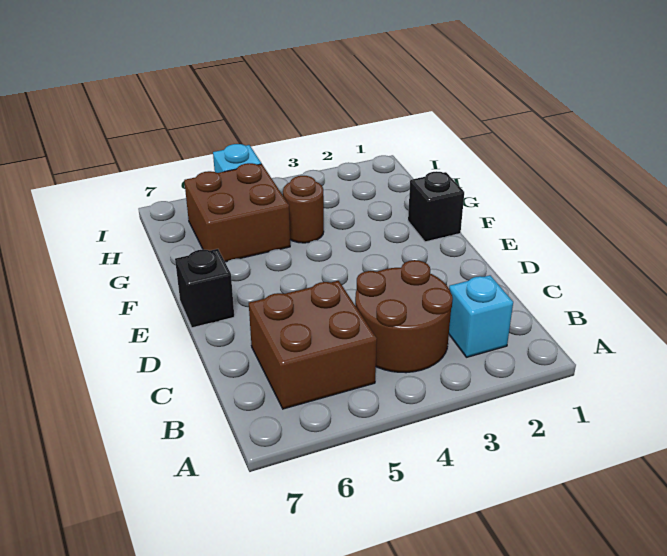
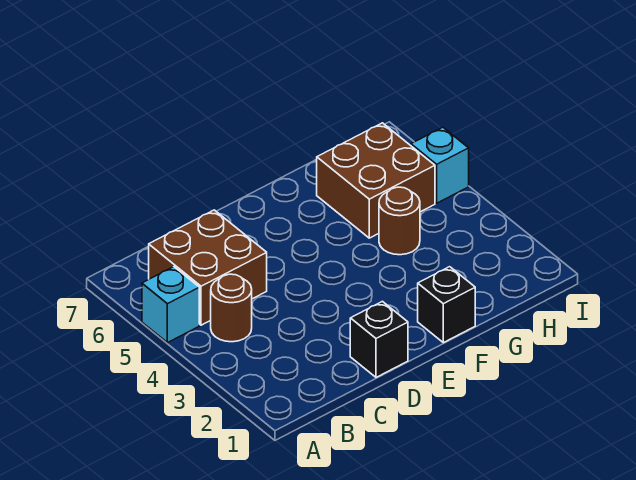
cyan brick B2 level 1 -> cyan brick A5 level 1
brown round brick B3:C4 level 1 -> brown round brick B4 level 1
black brick E7 level 1 -> black brick D1 level 1

